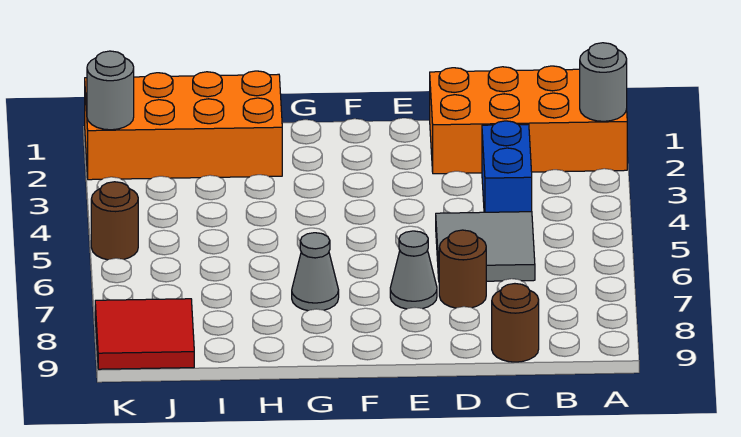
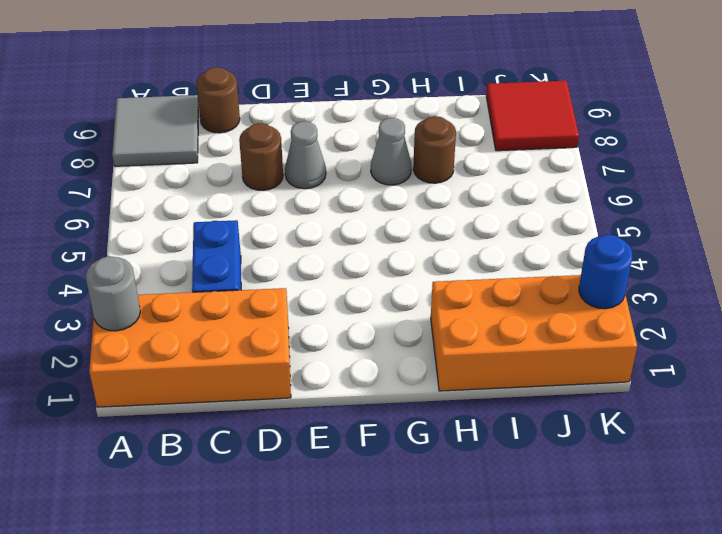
grey tile C5:D6 level 1 -> grey tile A8:B9 level 1
grey round brick K2 level 2 -> blue round brick K2 level 2
brown round brick K5 level 1 -> brown round brick H7 level 1

